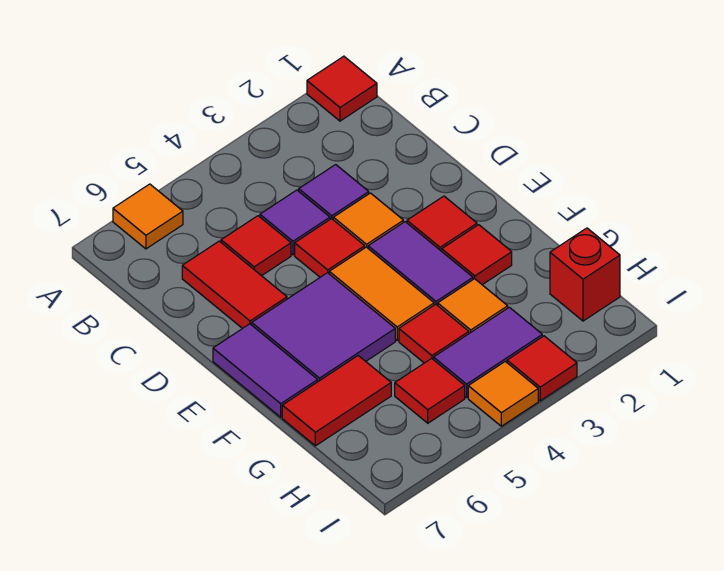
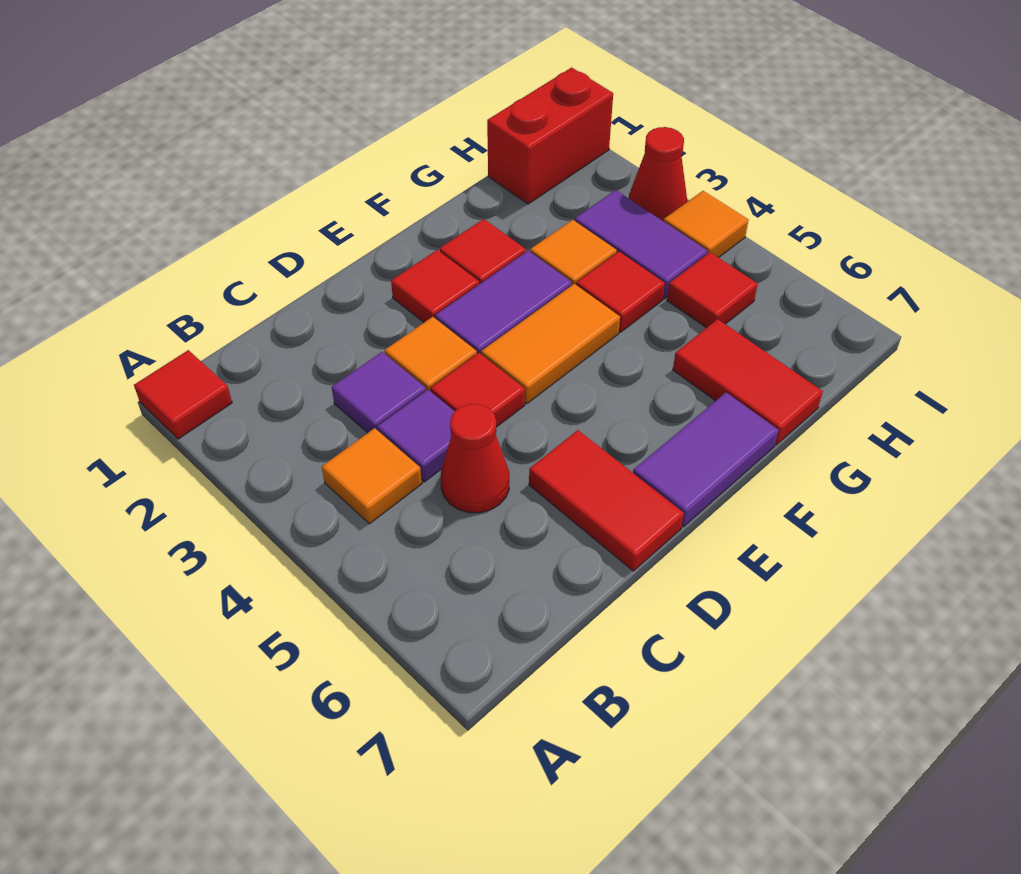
orange tile A6 level 1 -> orange tile B4 level 1
red tile C5 level 1 -> red cone C5 level 1
red tile C6:D6 level 1 -> red tile D6:D7 level 1
purple tile E5:F6 level 1 -> none
red brick H1 level 1 -> red brick H1:I1 level 1
red tile I3 level 1 -> red cone I3 level 1

